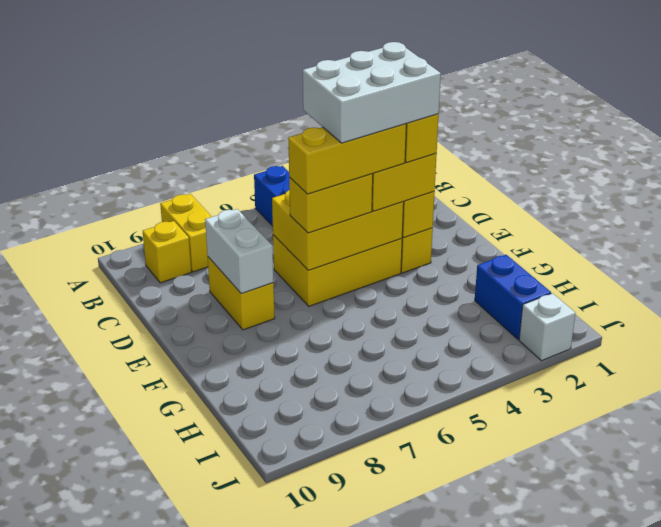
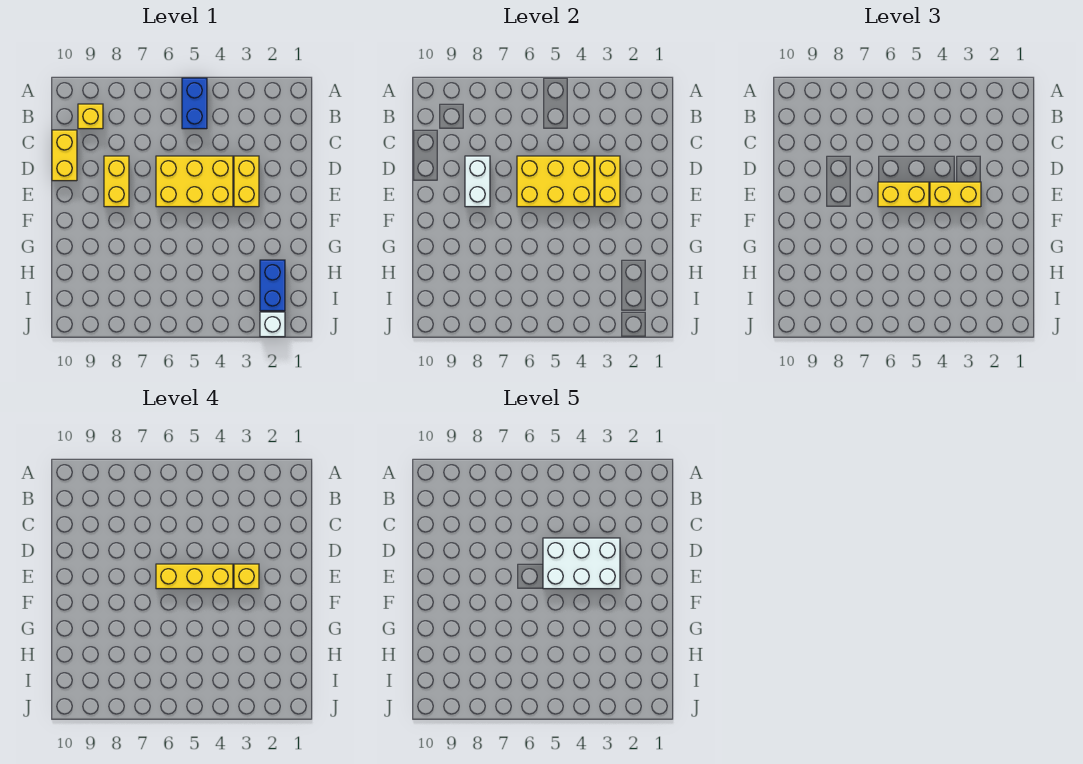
yellow brick A8:B8 level 1 -> yellow brick C10:D10 level 1

